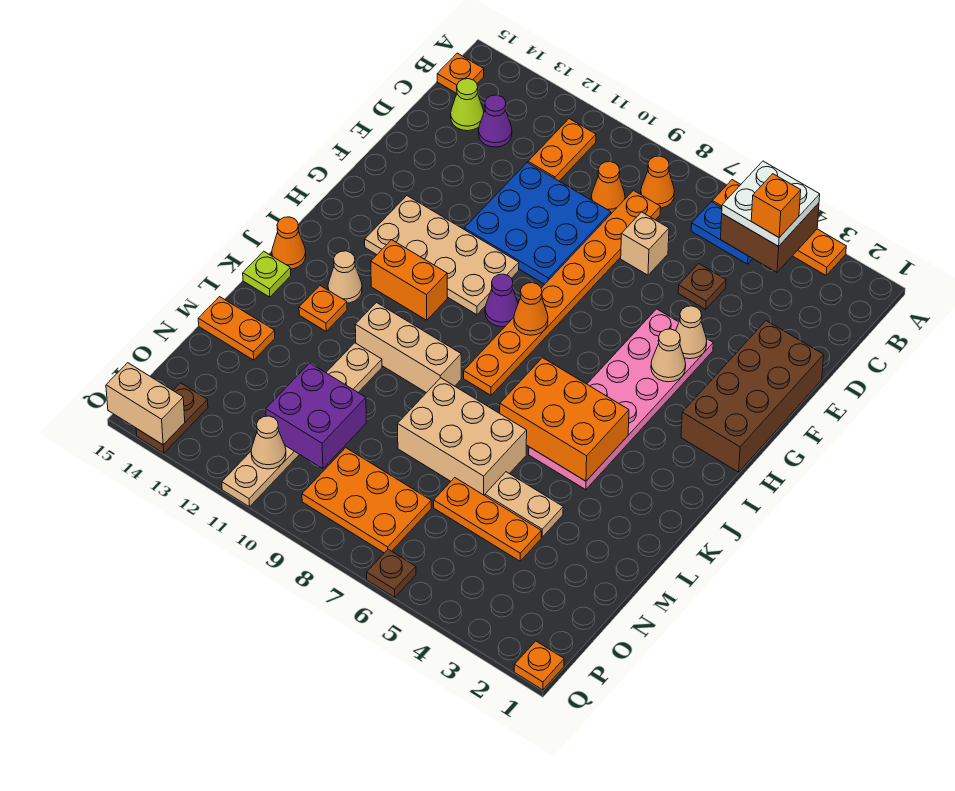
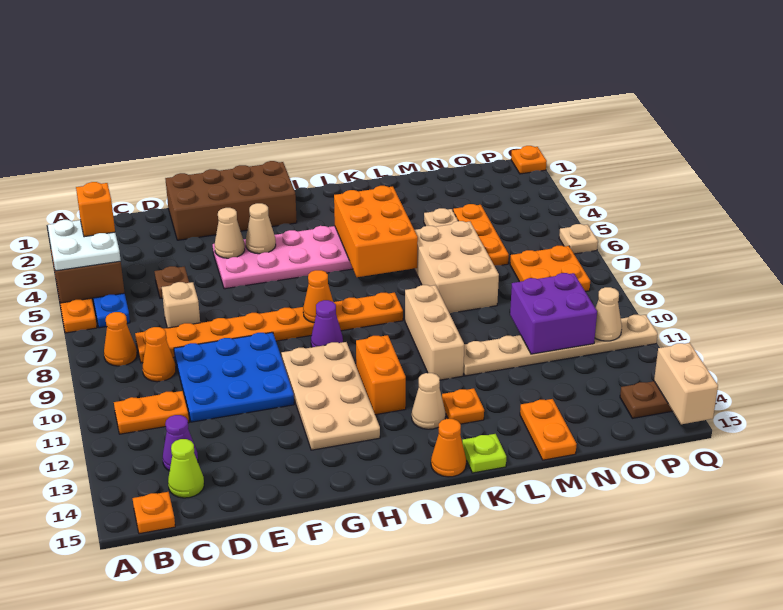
orange plate O7:P9 level 1 -> orange plate O7:P8 level 1
brown plate Q6 level 1 -> tan plate Q6 level 1

